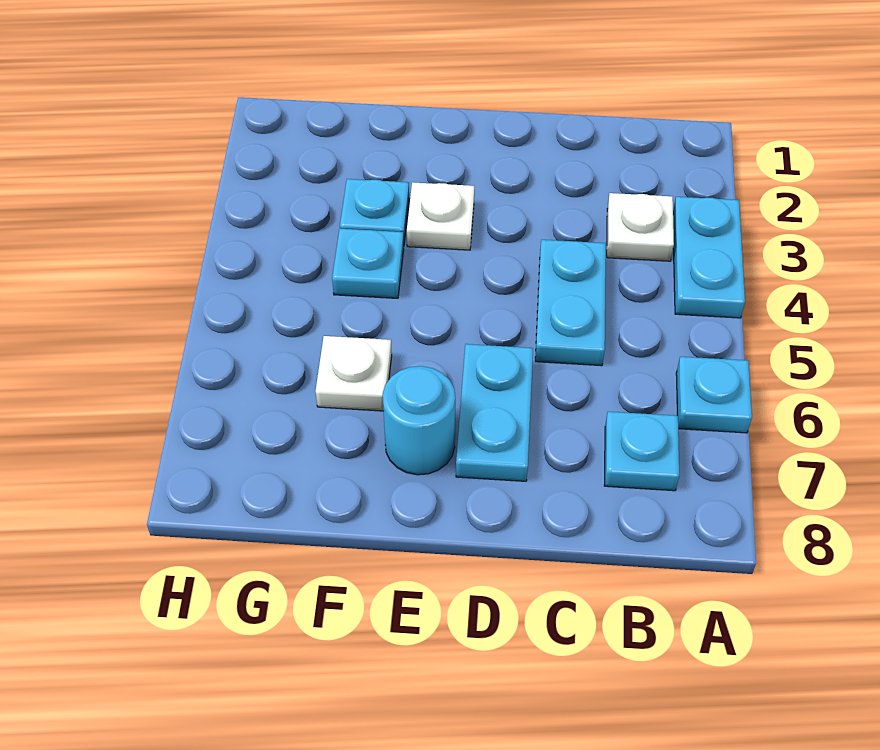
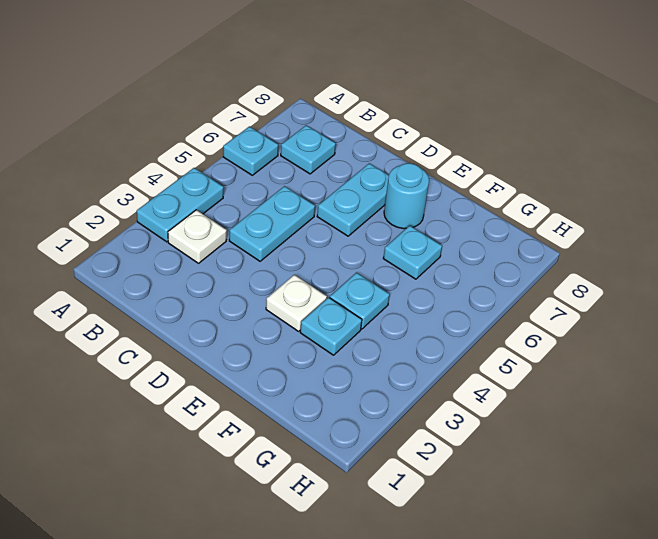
white plate F6 level 1 -> cyan plate F6 level 1

